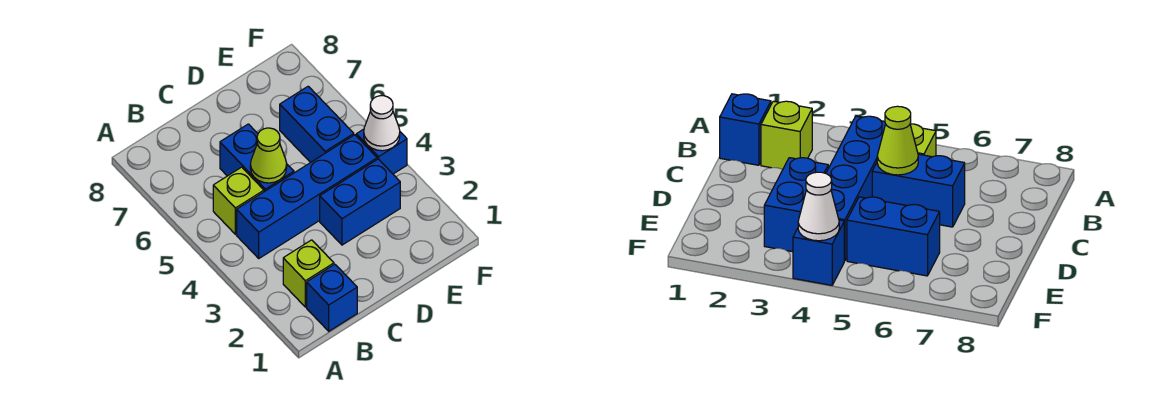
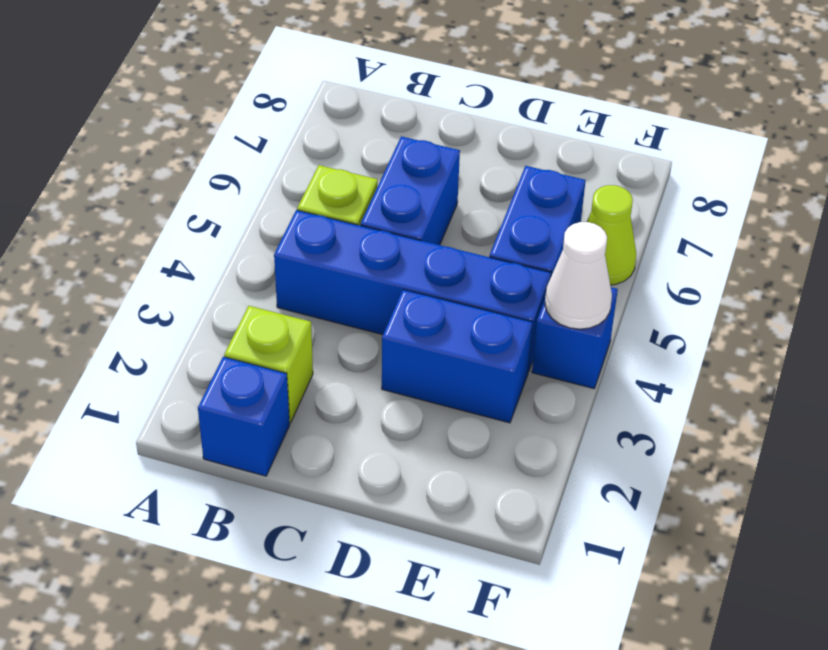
lime cone C5 level 2 -> lime cone F6 level 1

